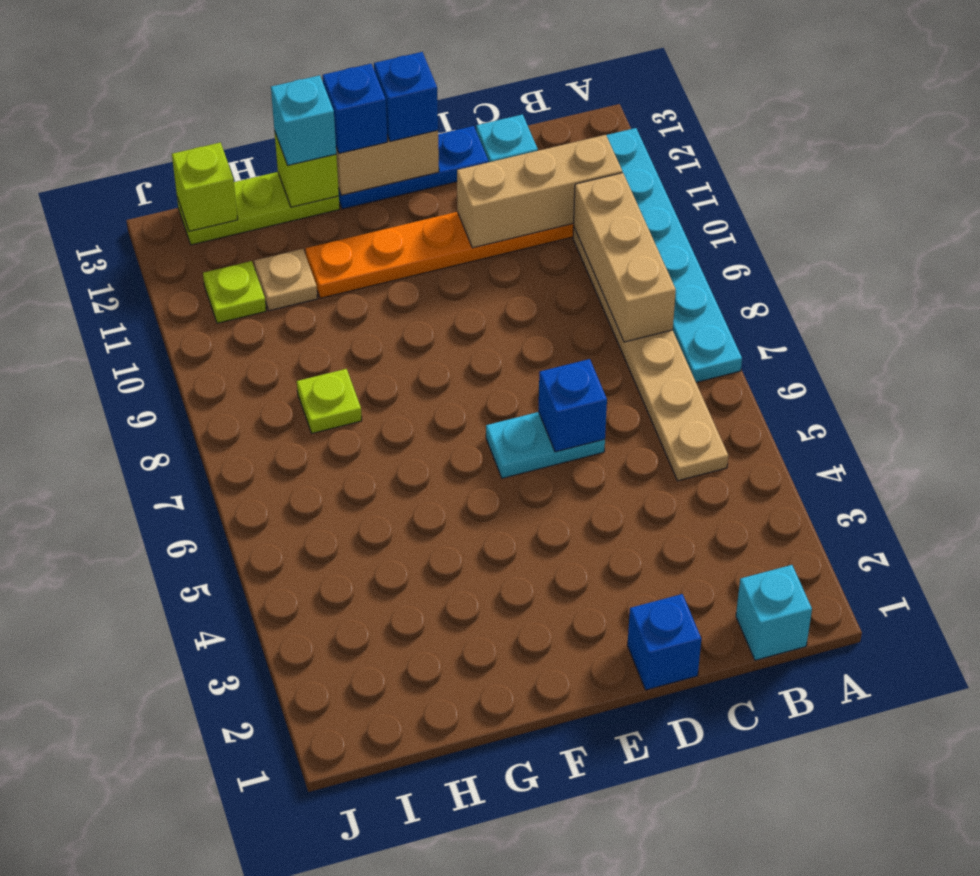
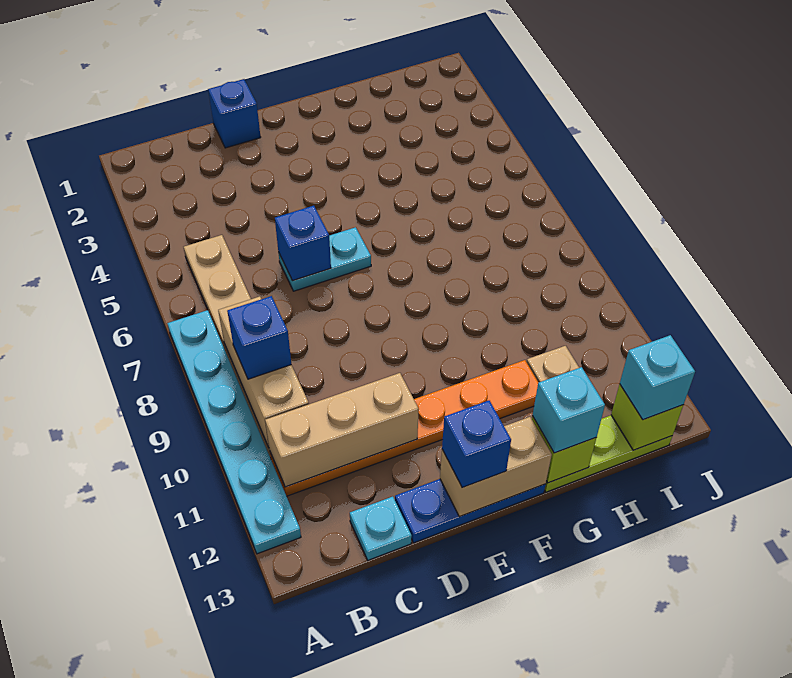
cyan brick B1 level 1 -> cyan brick I13 level 3
blue brick F13 level 3 -> blue brick B9 level 3
lime plate H8 level 1 -> none
lime plate I11 level 1 -> none

